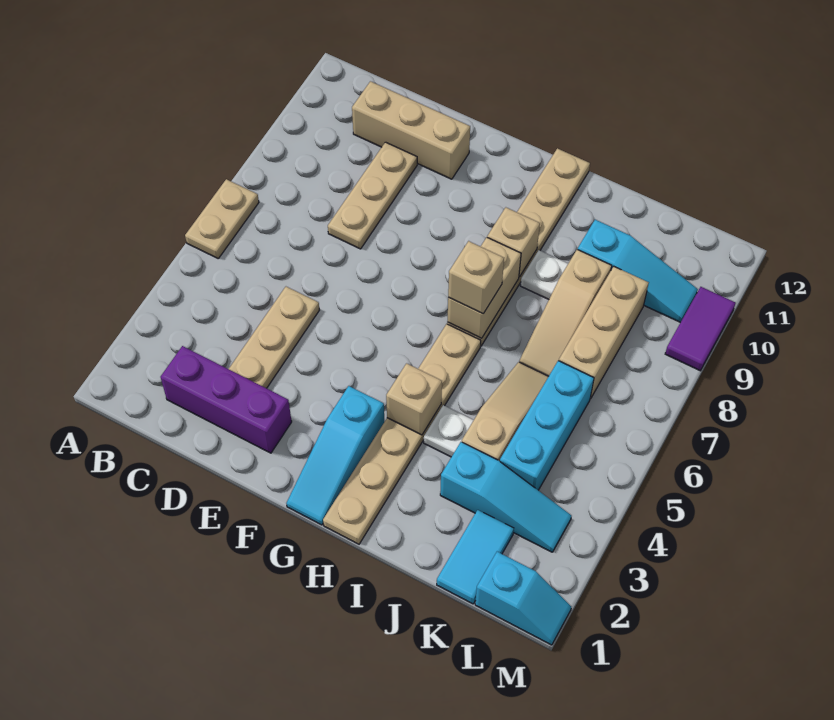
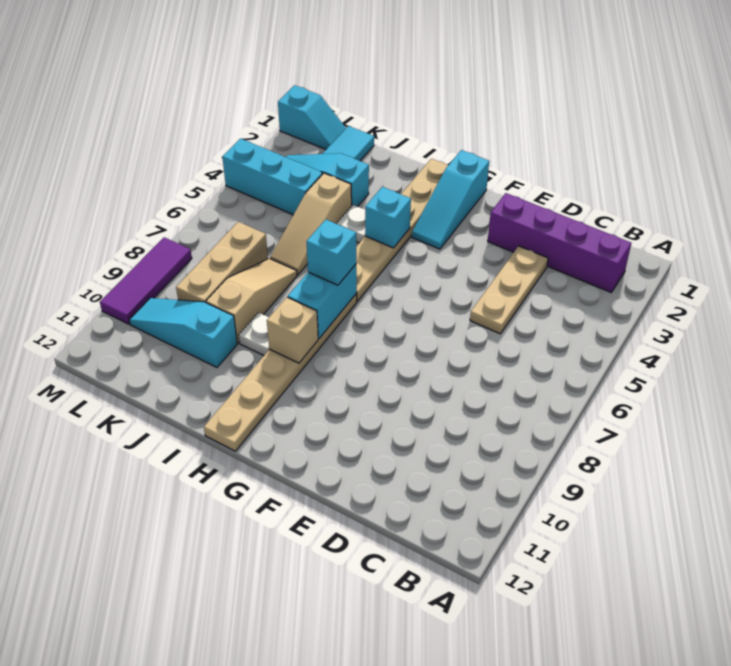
tan plate A6:A7 level 1 -> none
purple brick C2:E2 level 1 -> purple brick B2:E2 level 1
tan brick C11:E11 level 1 -> none
tan plate D8:D10 level 1 -> none
cyan slope G1:G3 level 1 top 3 -> cyan slope G1:G3 level 1 top 1
tan brick H4 level 2 -> cyan brick H4 level 2
tan brick H7:H8 level 2 -> cyan brick H7:H8 level 2
tan brick H7 level 3 -> cyan brick H7 level 3
cyan brick K4:K6 level 1 -> cyan brick K4:M4 level 1
cyan slope L1:M1 level 1 top L -> cyan slope L1:M1 level 1 top M
purple tile M9:M10 level 1 -> purple tile M8:M10 level 1

